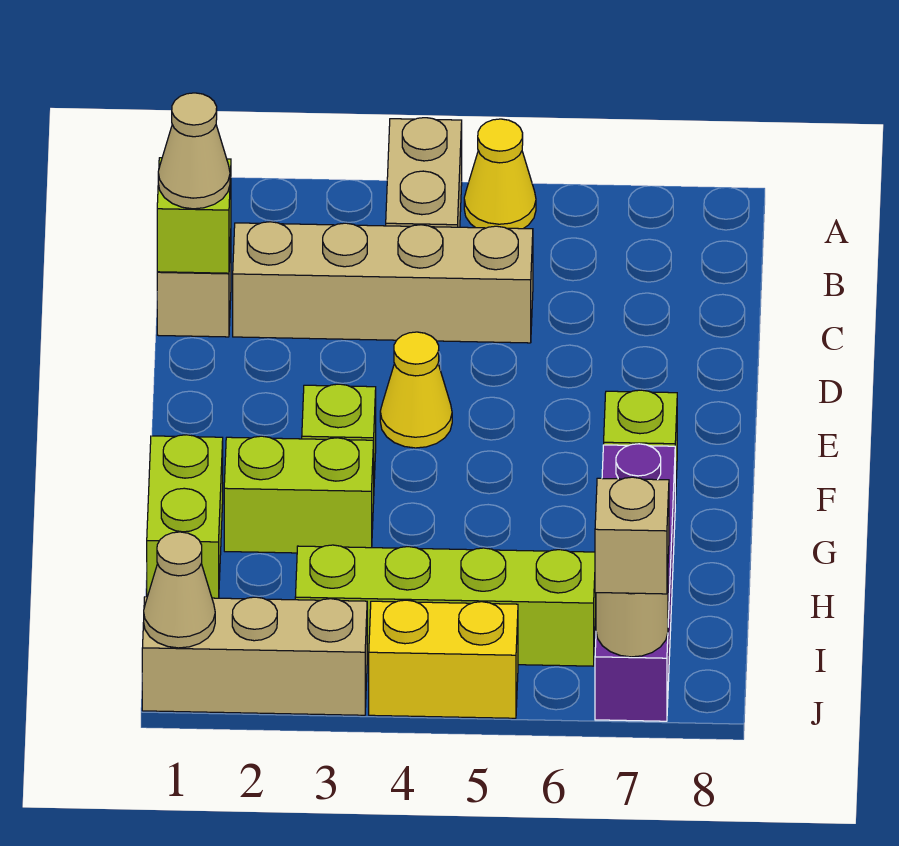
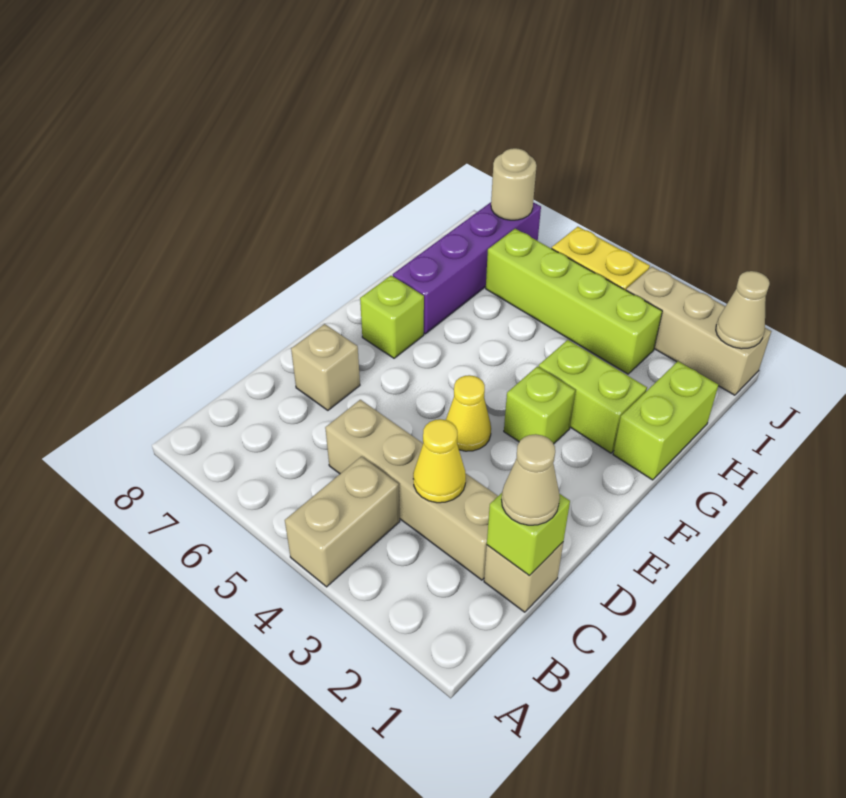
yellow cone A5 level 1 -> yellow cone C3 level 2
tan brick J7 level 3 -> tan brick D7 level 1

